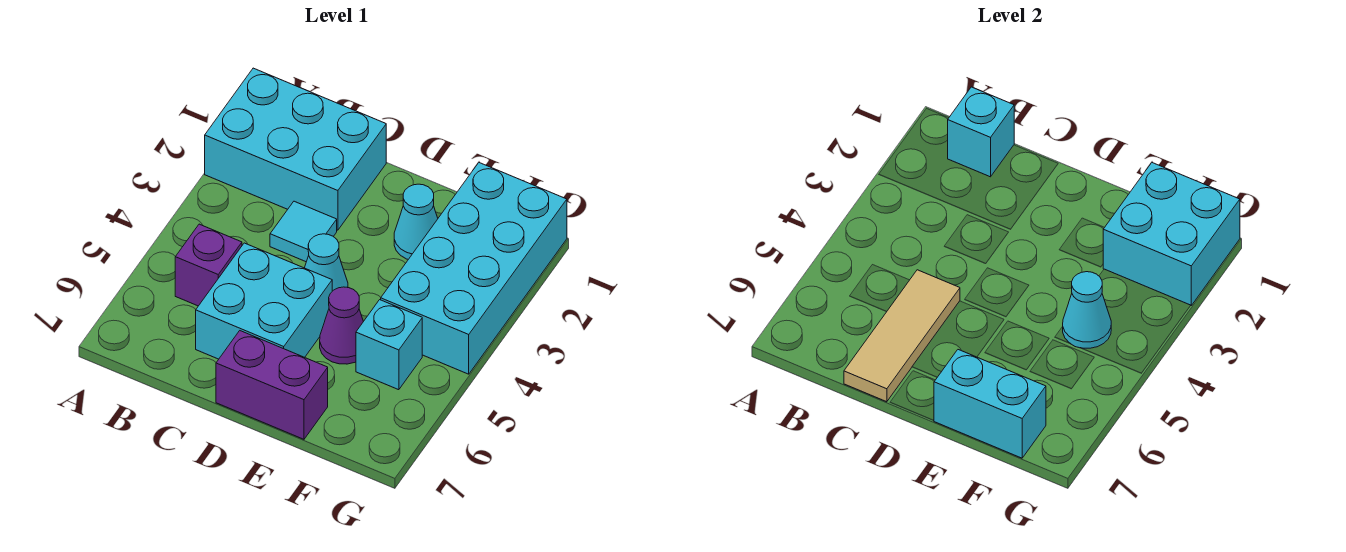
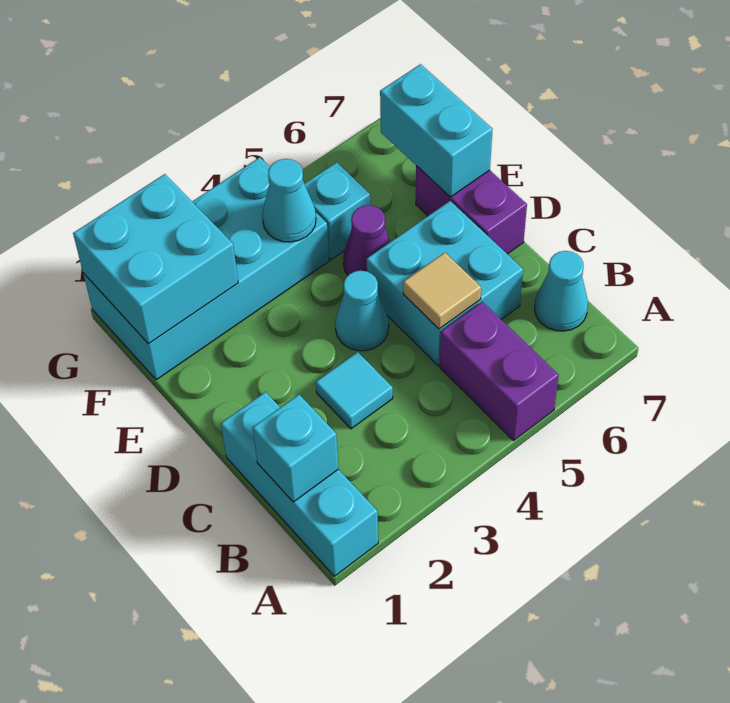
cyan brick A1:C2 level 1 -> cyan brick A1:C1 level 1
purple brick B5 level 1 -> purple brick A5:B5 level 1
tan tile C5:C7 level 2 -> tan tile C5 level 2
cyan cone E2 level 1 -> cyan cone B7 level 1

